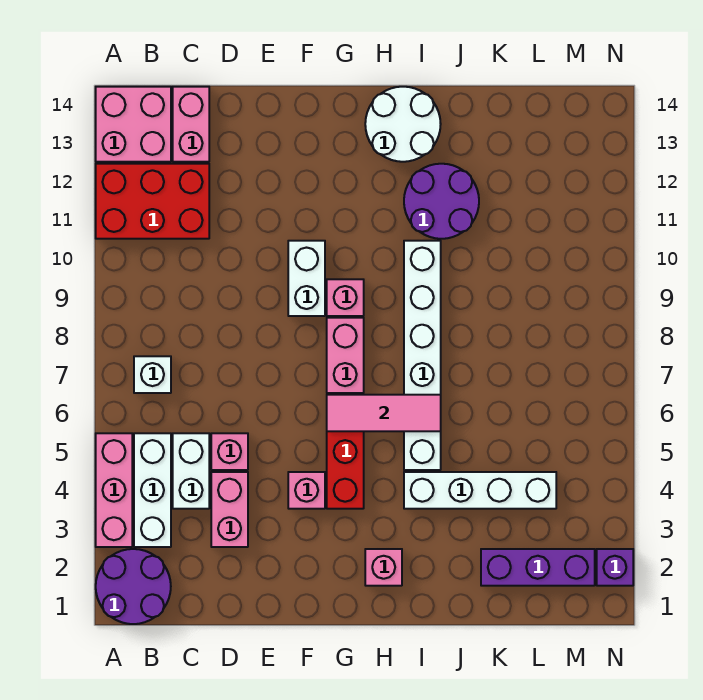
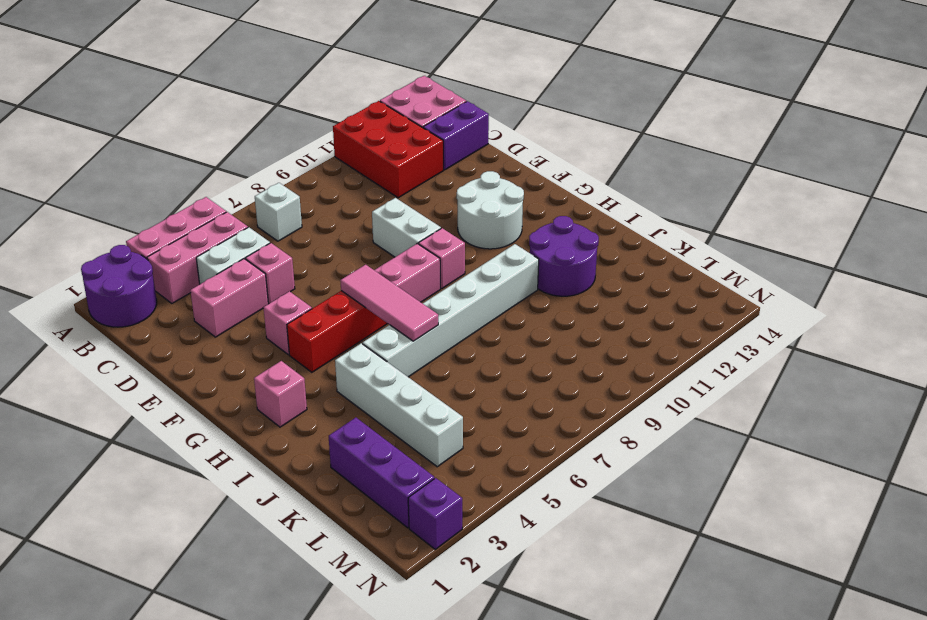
white brick B3:B5 level 1 -> pink brick B3:B5 level 1
pink brick C13:C14 level 1 -> purple brick C13:C14 level 1
white brick F9:F10 level 1 -> white brick E9:F9 level 1
white round brick H13:I14 level 1 -> white round brick F11:G12 level 1

